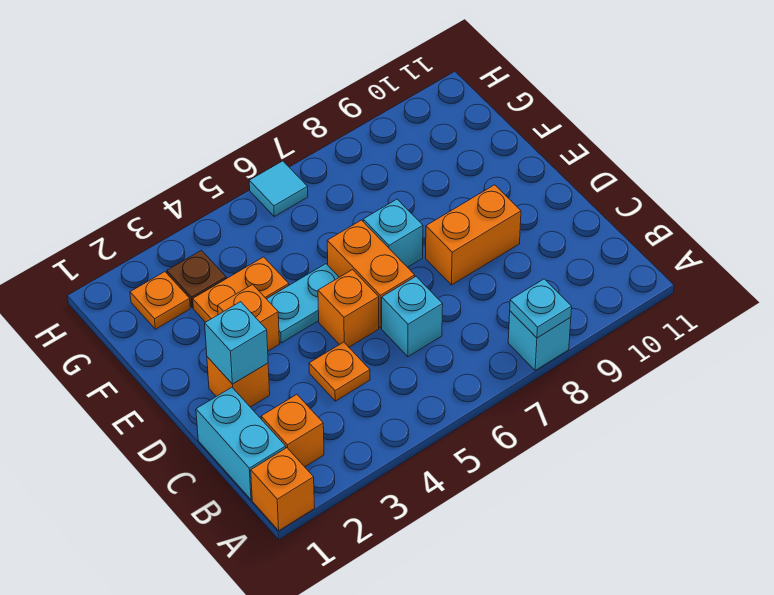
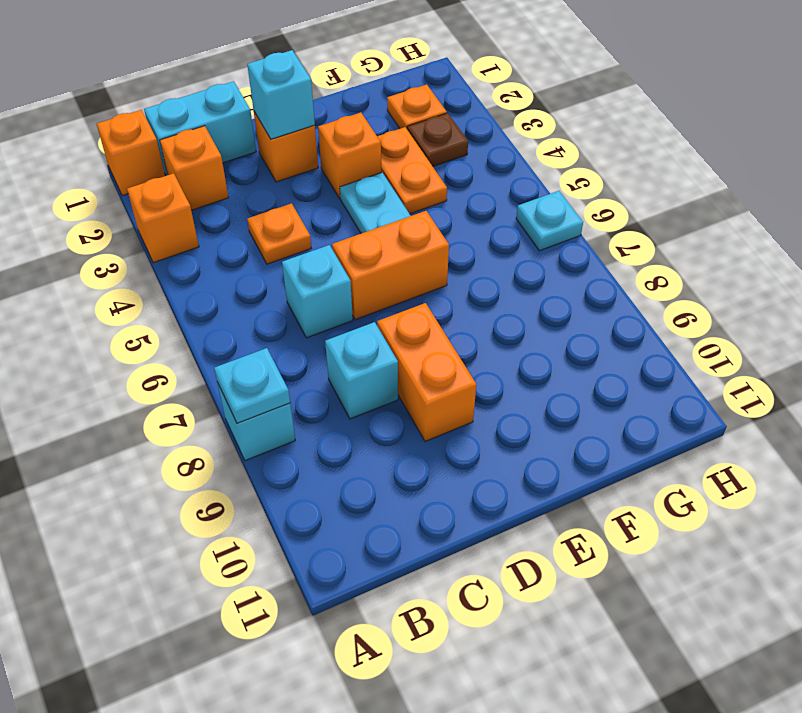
orange brick D5 level 1 -> orange brick A3 level 1
cyan brick E7 level 1 -> cyan brick C8 level 1
cyan tile H6 level 1 -> cyan plate H6 level 1

